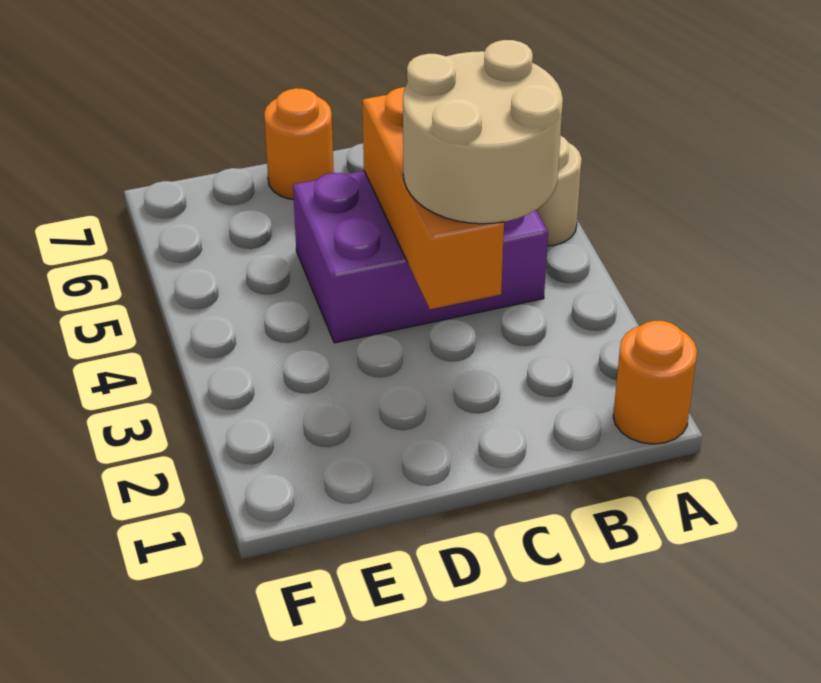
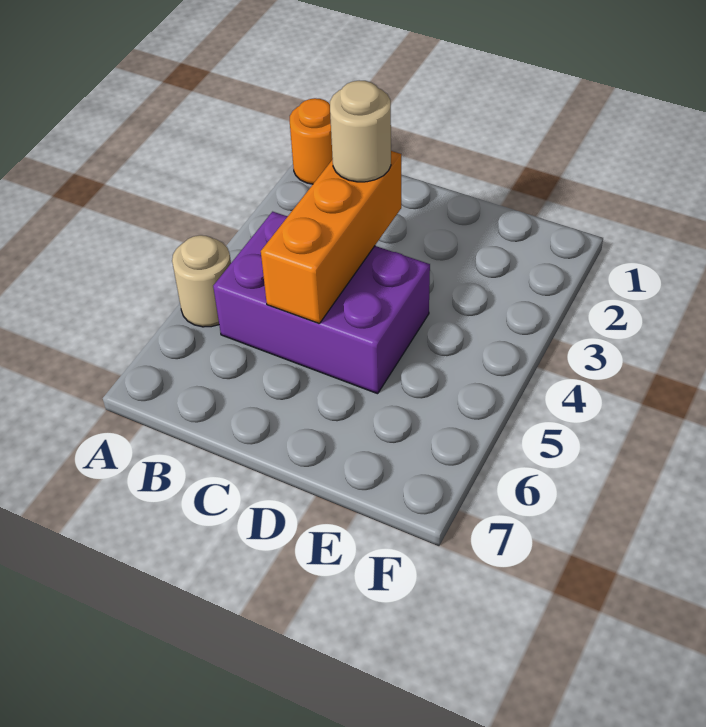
tan round brick B3:C4 level 3 -> tan round brick C3 level 3
orange round brick D7 level 1 -> none

